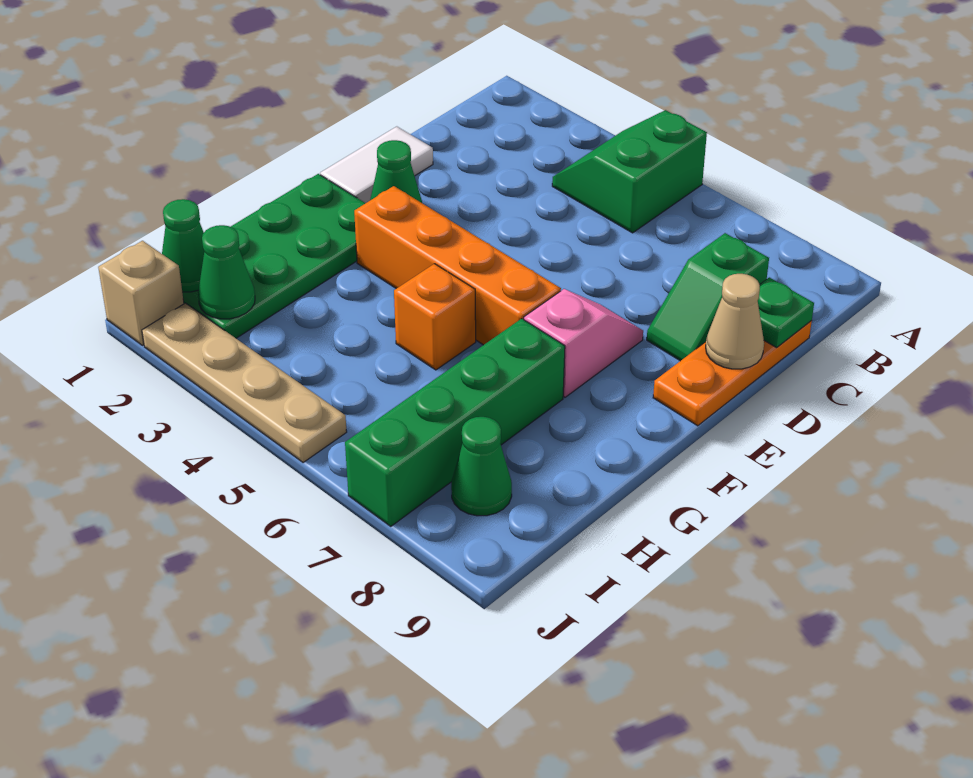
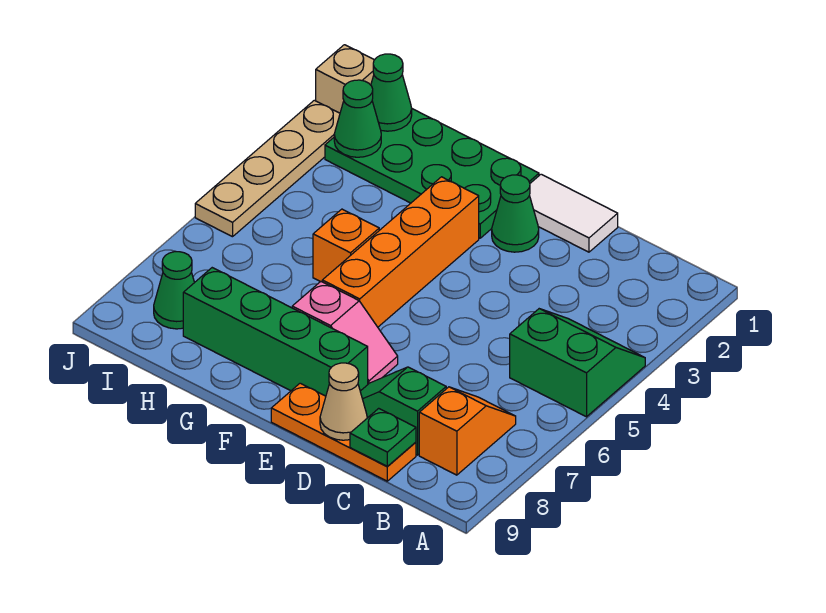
none -> orange slope B7:B8 level 1 top 8
green brick G7:J7 level 1 -> green brick E8:H8 level 1

